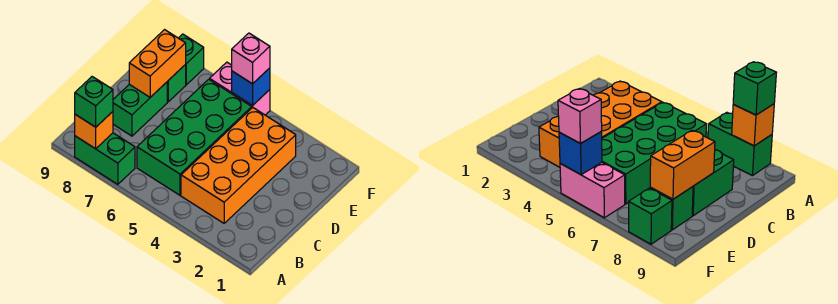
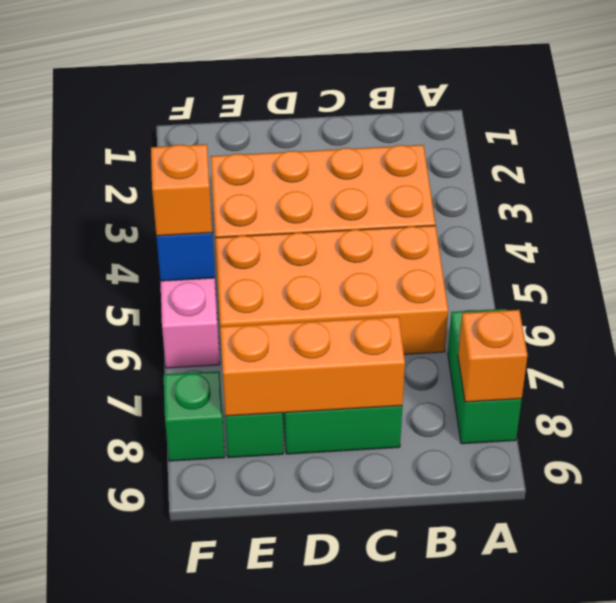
green brick A8 level 3 -> none
green brick B5:E6 level 1 -> orange brick B5:E6 level 1
orange brick D8:E8 level 2 -> orange brick C8:E8 level 2
pink brick F5 level 3 -> orange brick F5 level 3

